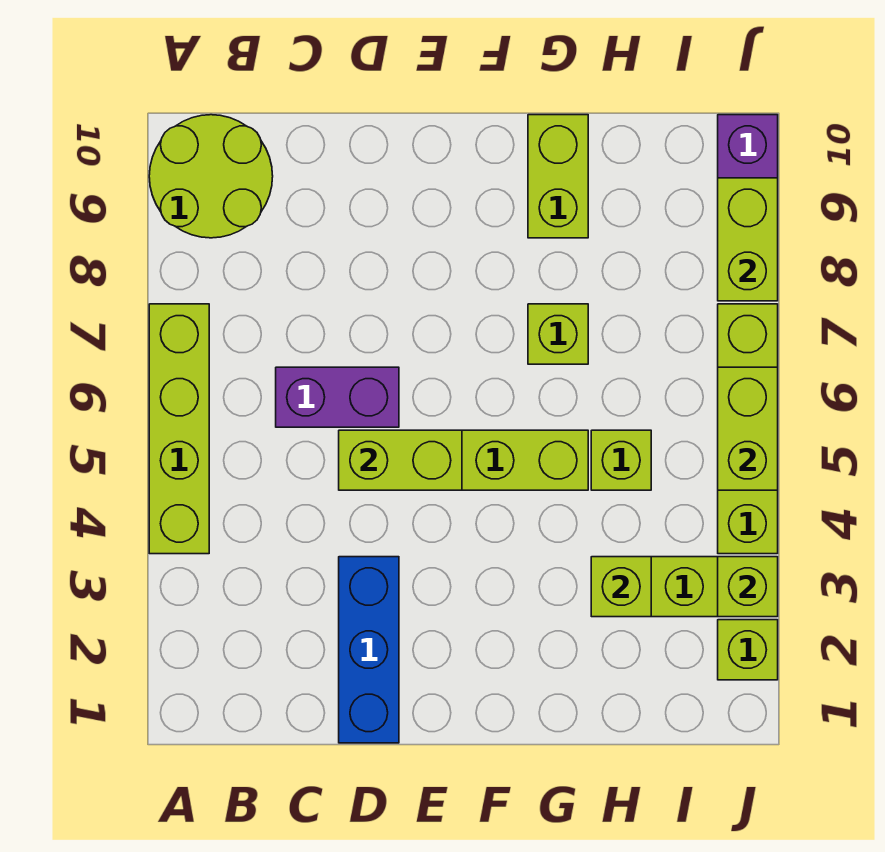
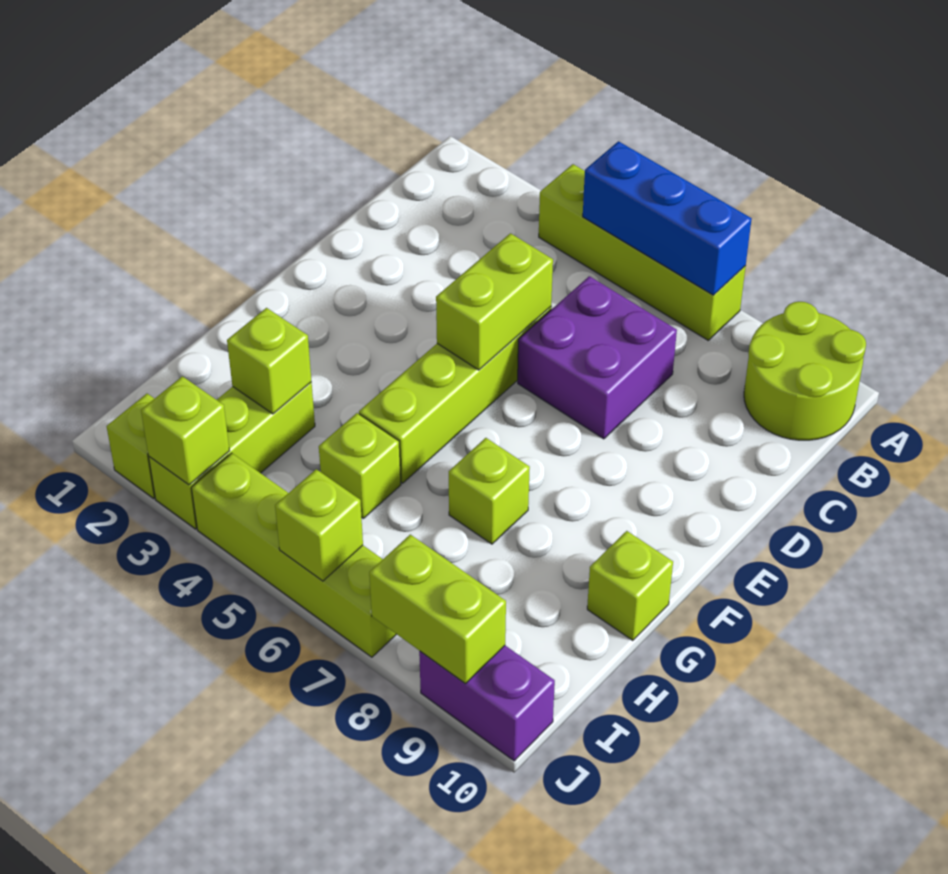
purple brick C6:D6 level 1 -> purple brick C6:D7 level 1
blue brick D1:D3 level 1 -> blue brick A5:A7 level 2
lime brick G9:G10 level 1 -> lime brick G10 level 1
lime brick J5:J6 level 2 -> lime brick J6 level 2

